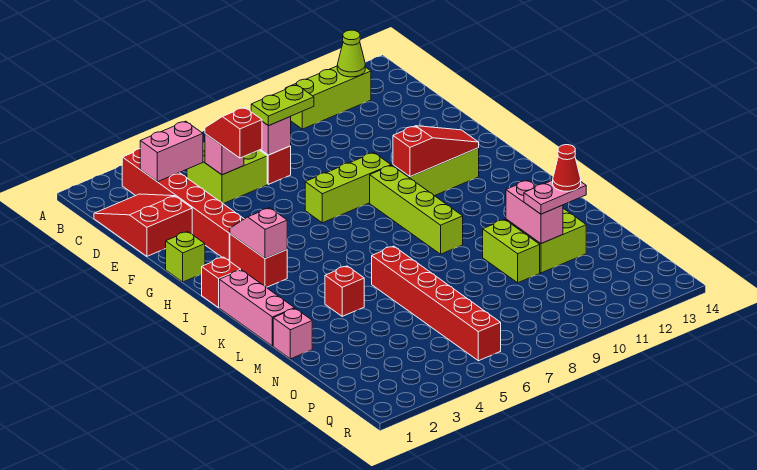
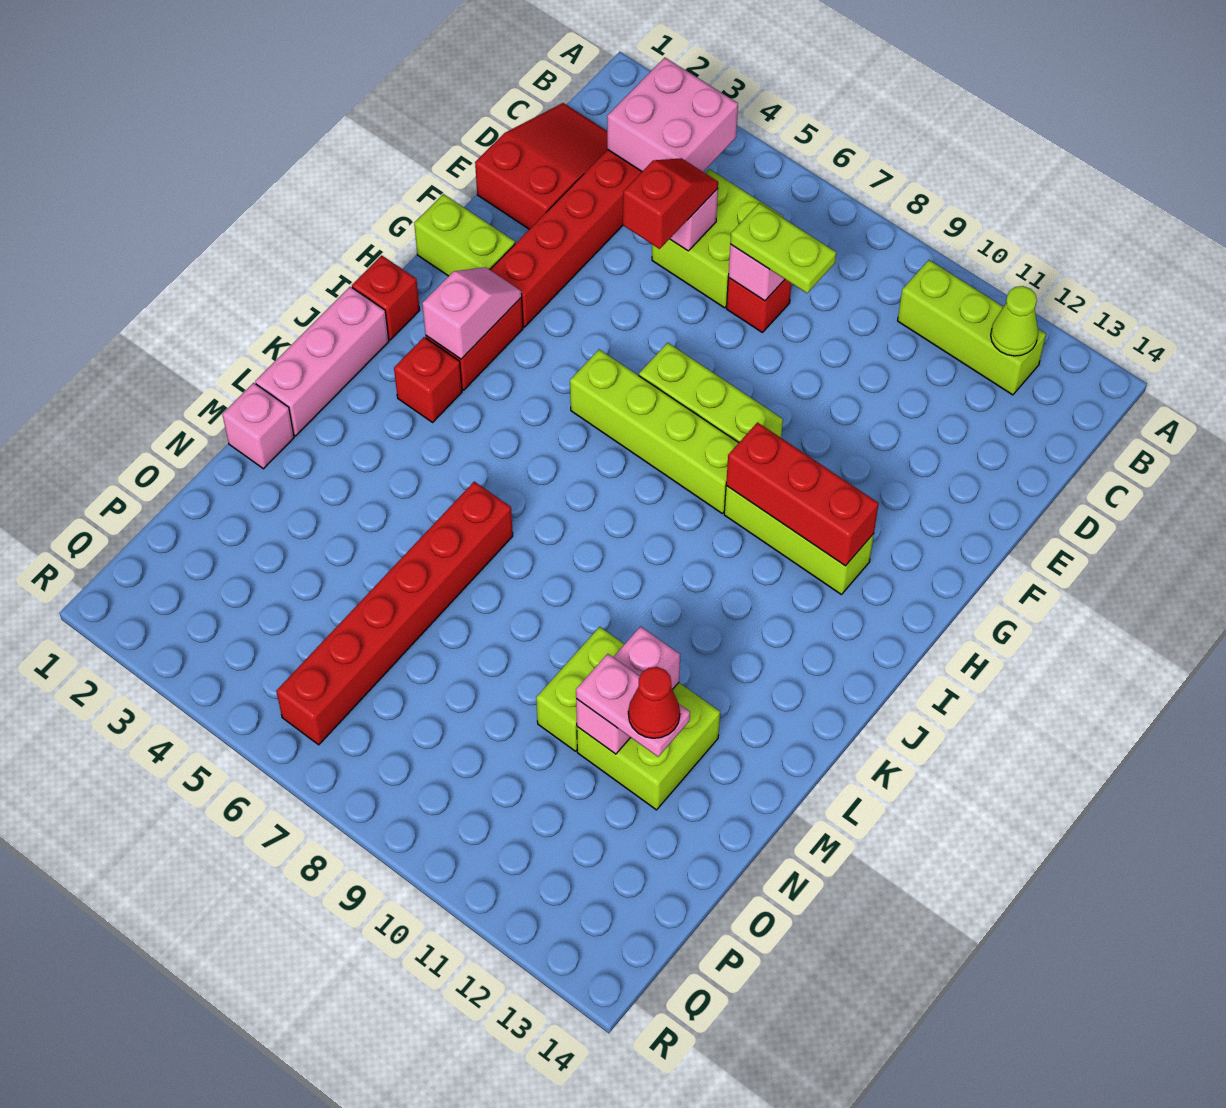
pink brick C3:C4 level 2 -> pink brick B3:C4 level 2
lime brick G1 level 1 -> lime brick G1:G2 level 1
lime brick H9:K9 level 1 -> lime brick H6:H9 level 1
red slope H10:H12 level 2 top 10 -> red brick H10:H12 level 2
red brick L4 level 1 -> red brick J3 level 1

